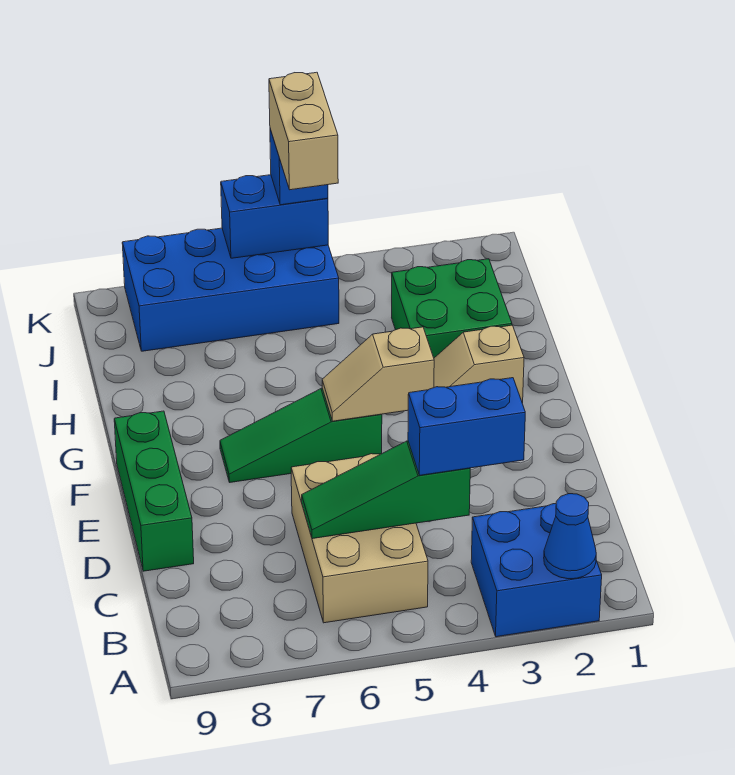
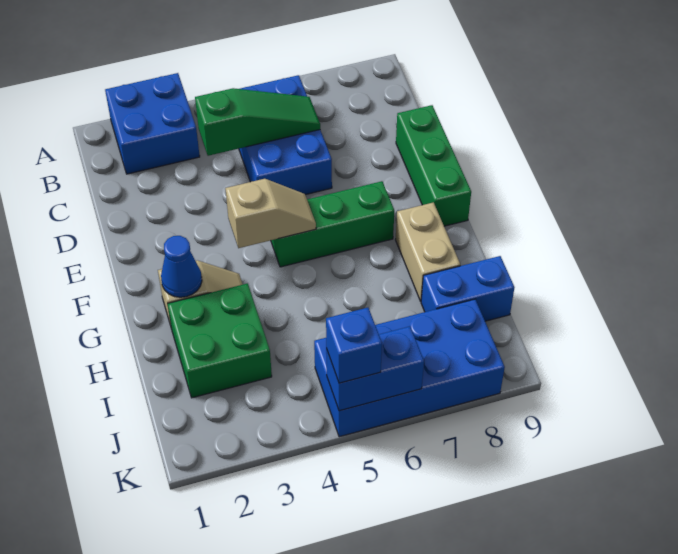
blue cone A2 level 2 -> blue cone G2 level 2
tan brick B5:D6 level 1 -> blue brick B5:D6 level 1
blue brick C3:C4 level 3 -> blue brick I8:I9 level 1
green slope F5:F7 level 1 top 5 -> green brick F5:F7 level 1
tan brick J5:K5 level 4 -> tan brick G8:H8 level 1

